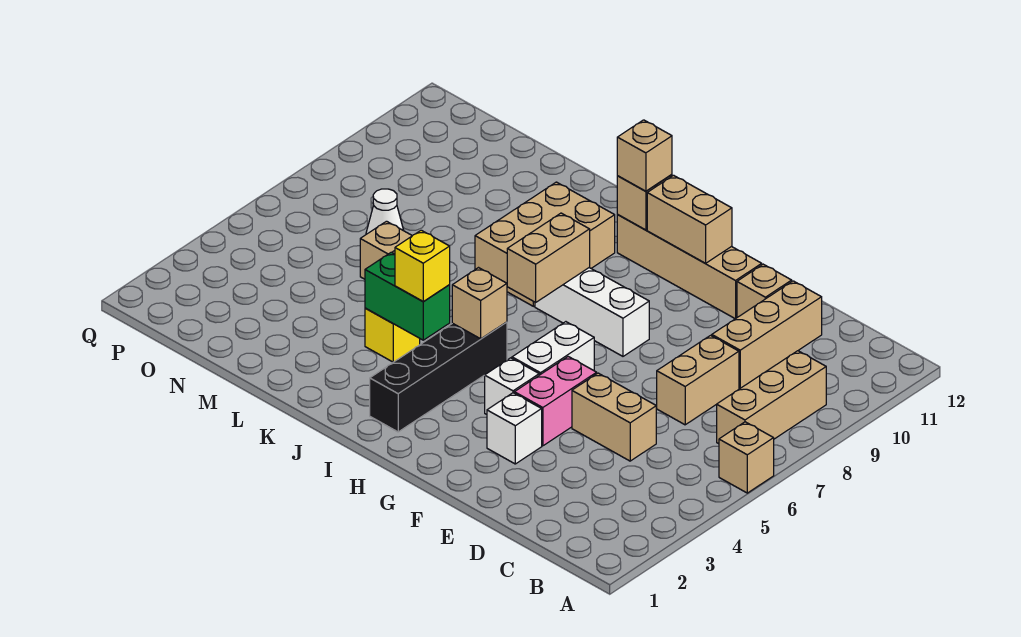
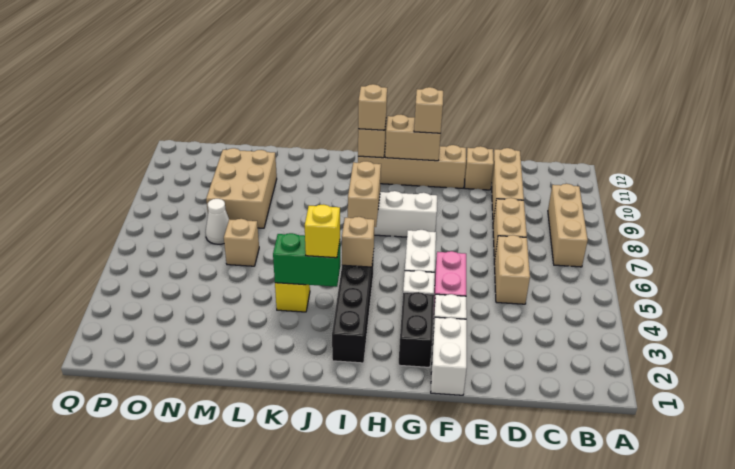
tan brick A6 level 1 -> tan brick G11 level 3
tan brick D5:E5 level 1 -> tan brick D5:D6 level 1
none -> white brick F1:F2 level 1
none -> black brick G2:G3 level 1
tan brick J8:K10 level 1 -> tan brick M8:N10 level 1

